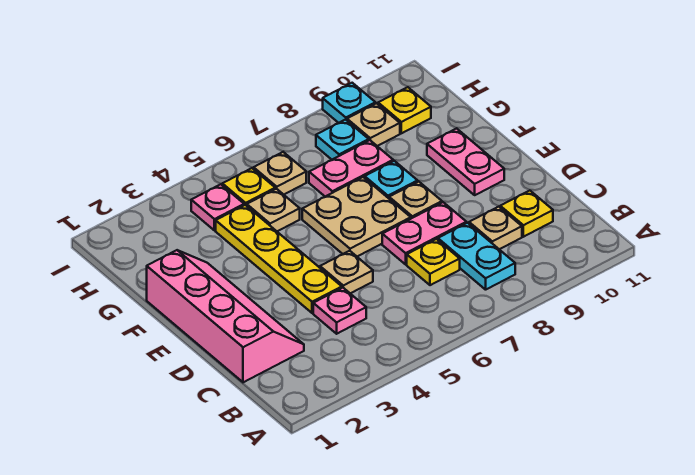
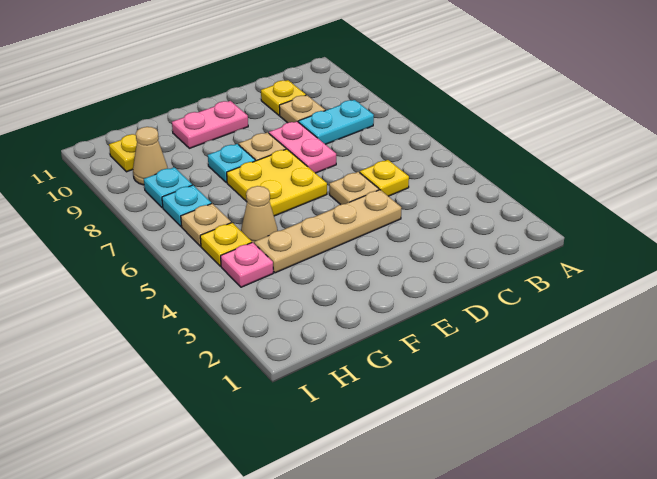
pink slope C1:F2 level 1 top 1 -> none
pink plate C4 level 1 -> none
yellow plate C7 level 1 -> yellow plate C5 level 1
yellow plate D4:G4 level 1 -> tan plate D4:G4 level 1
tan plate E6:F7 level 1 -> yellow plate E6:F7 level 1
tan plate G5 level 1 -> tan cone G5 level 1
pink plate G7:G8 level 1 -> none
tan plate H9 level 1 -> tan cone H9 level 1
cyan plate I9 level 1 -> cyan plate H7 level 1

